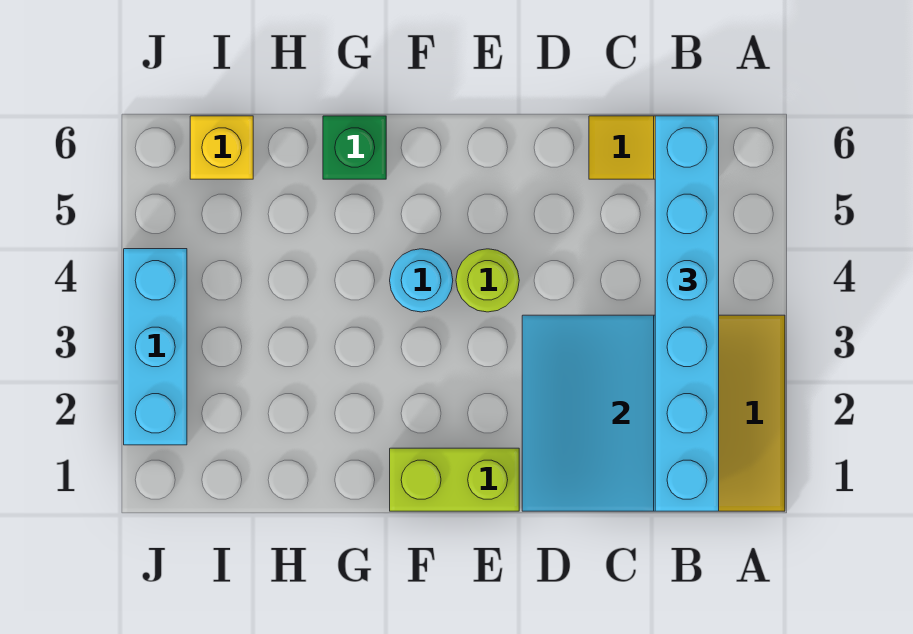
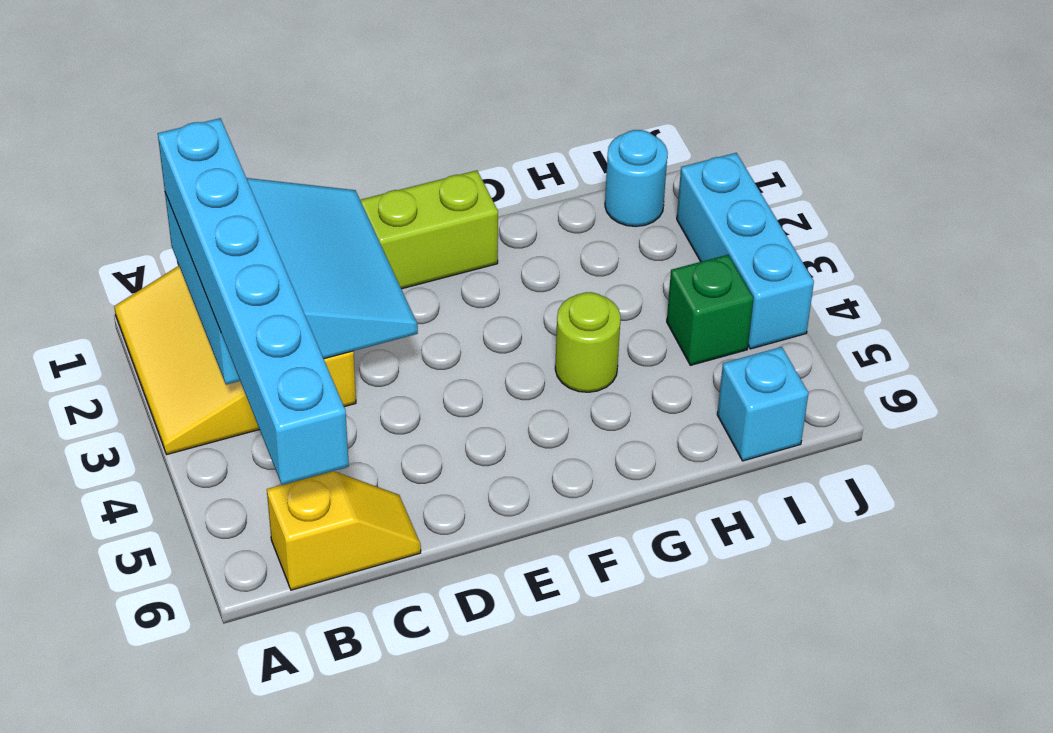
lime round brick E4 level 1 -> lime round brick G4 level 1
cyan round brick F4 level 1 -> cyan round brick I1 level 1
green brick G6 level 1 -> green brick I4 level 1
yellow brick I6 level 1 -> cyan brick I6 level 1

